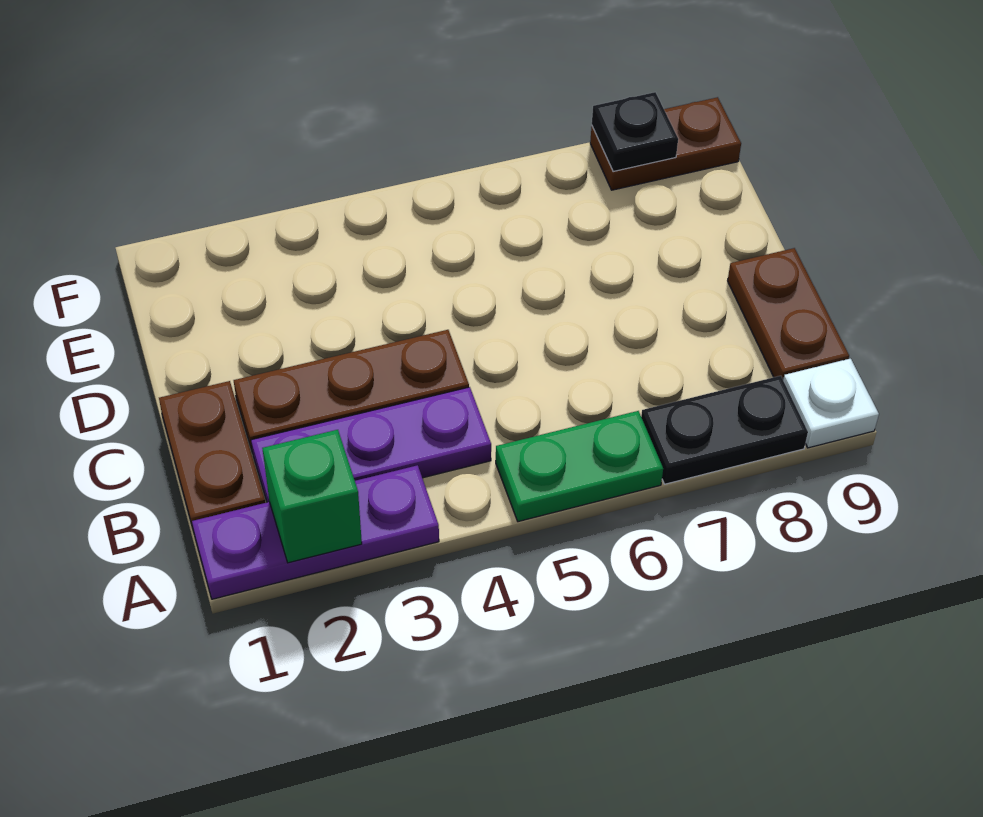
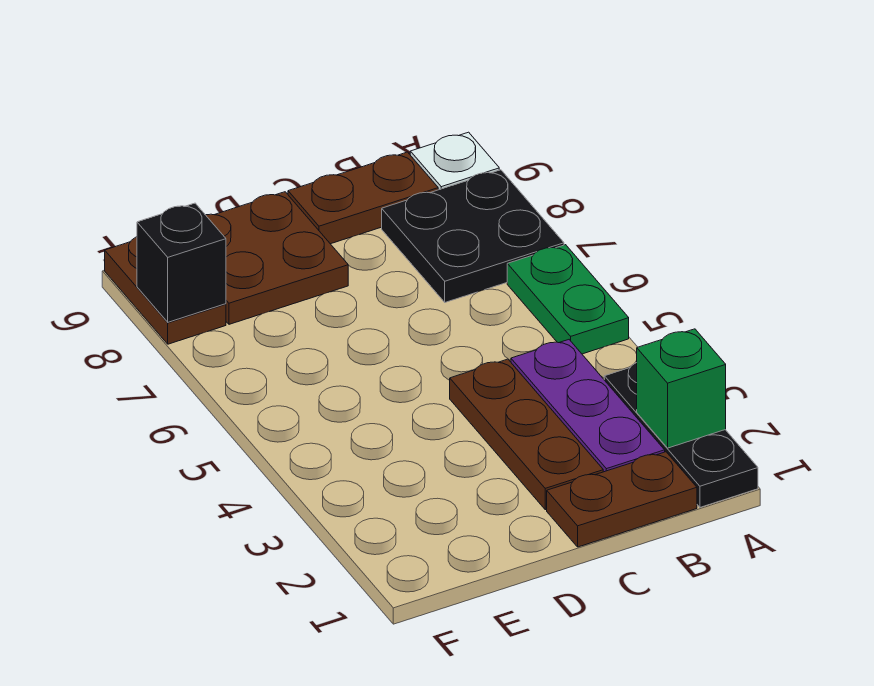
purple plate A1:A3 level 1 -> black plate A1:A3 level 1
black plate A7:A8 level 1 -> black plate A7:B8 level 1
none -> brown plate D8:E9 level 1
black plate F8 level 2 -> black brick F8 level 2

